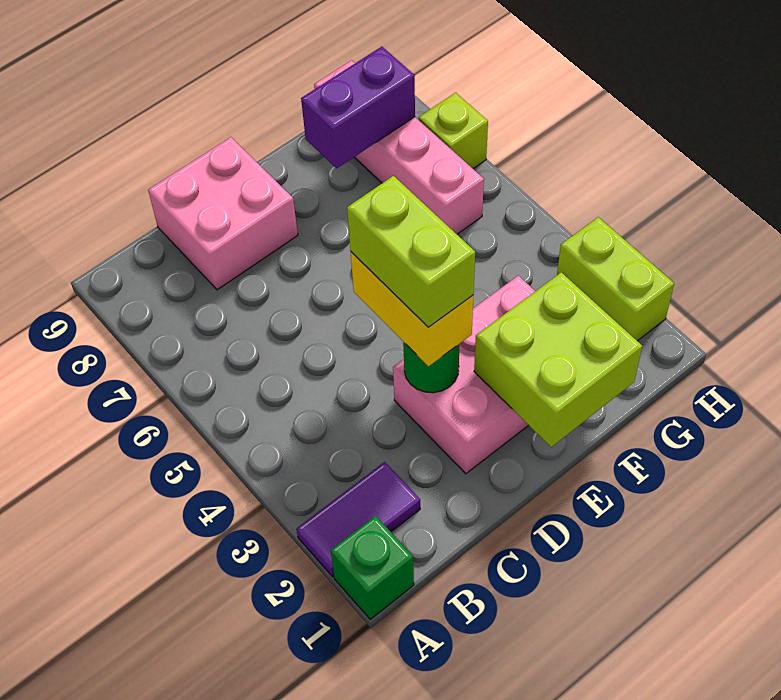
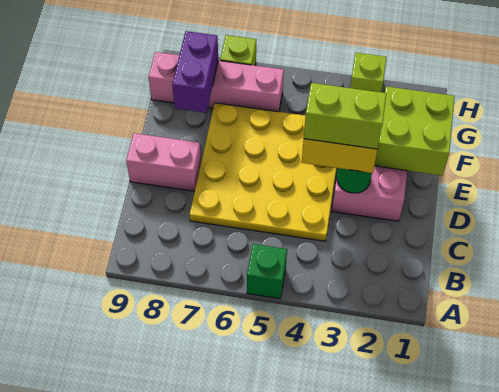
green brick A1 level 1 -> green brick A5 level 1
purple tile A2:B2 level 1 -> none
none -> yellow plate C4:F7 level 1
pink brick C8:D9 level 1 -> pink brick D8:D9 level 1
lime brick H2:H3 level 1 -> lime brick H3 level 1

